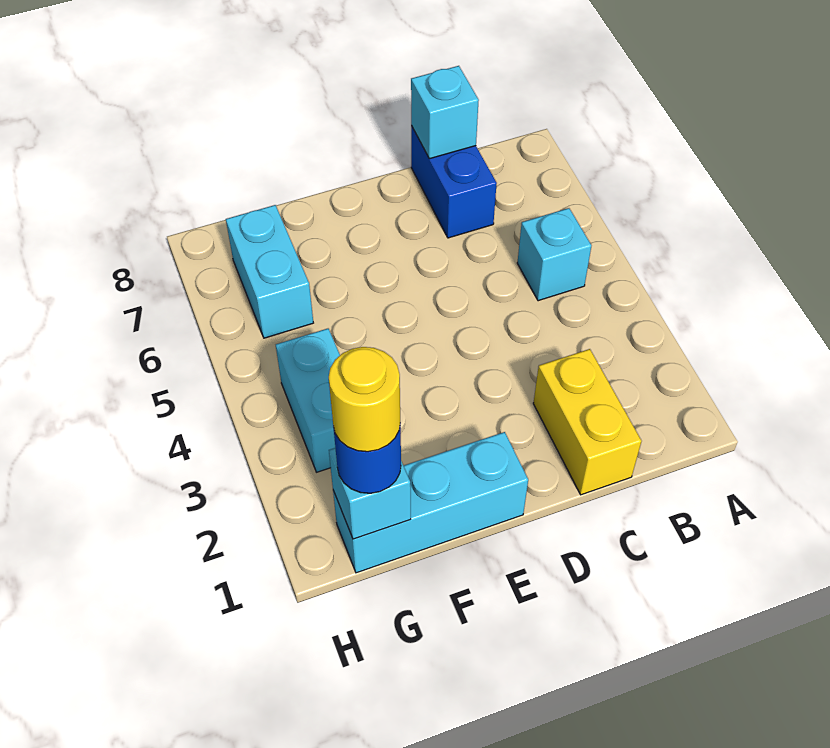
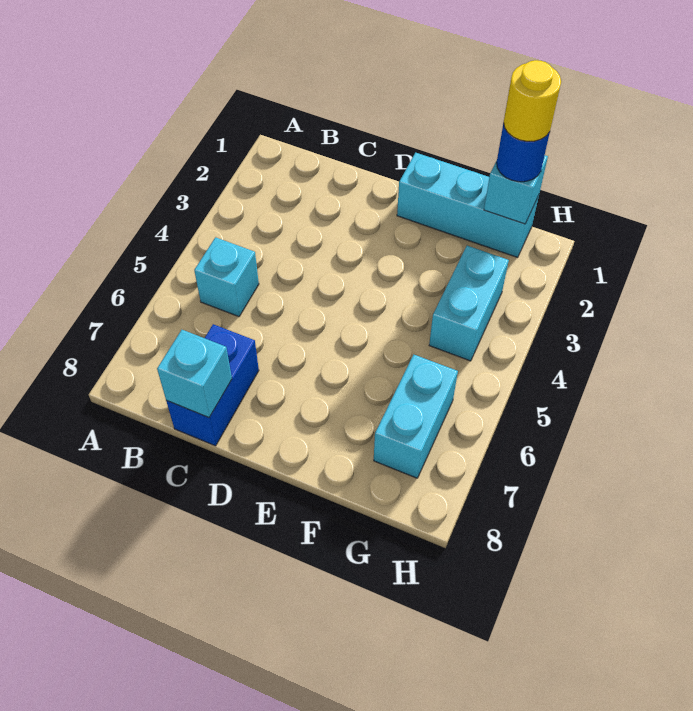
yellow brick C1:C2 level 1 -> none

